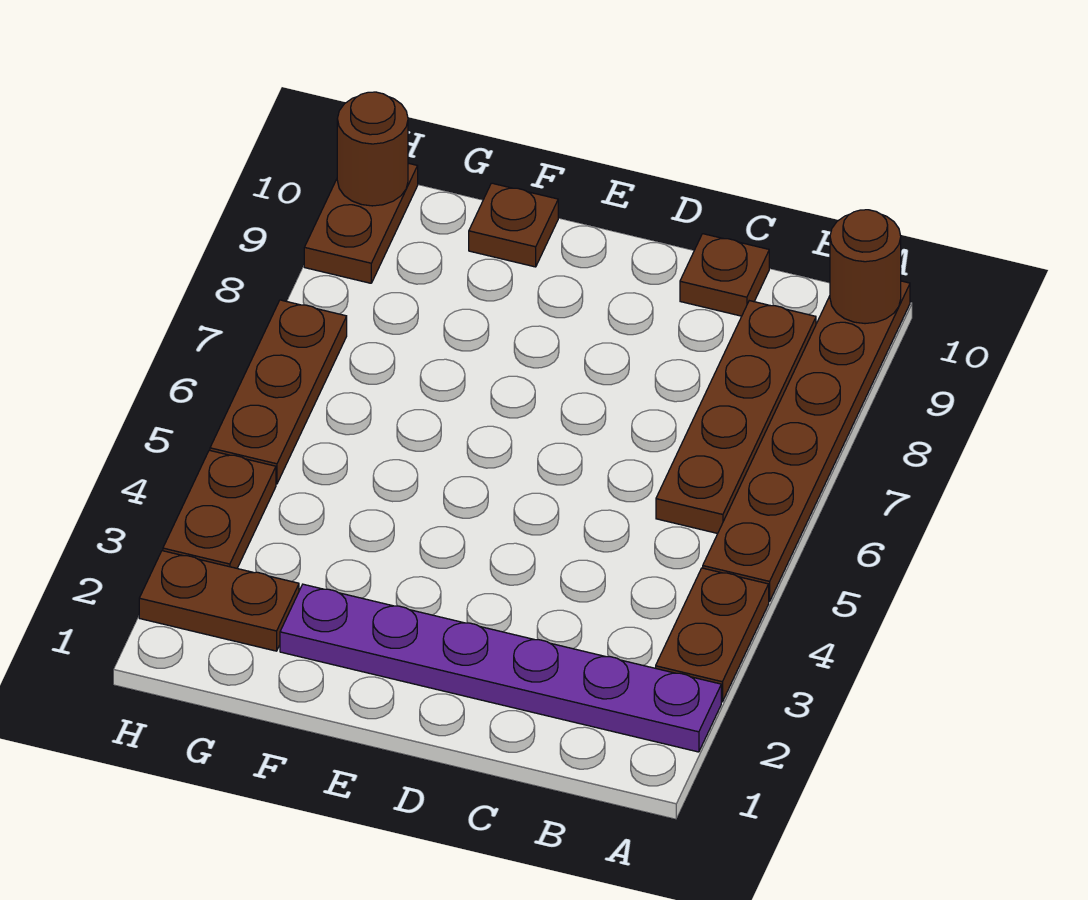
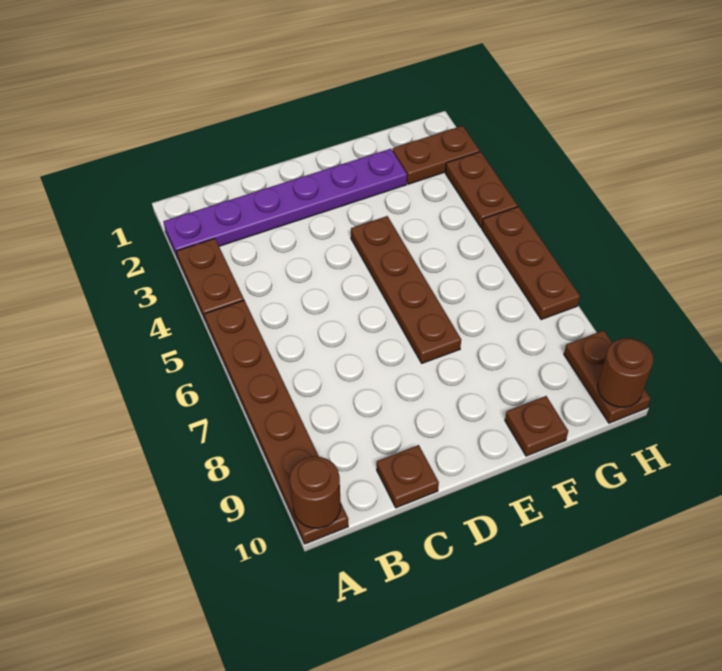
brown plate B6:B9 level 1 -> brown plate E4:E7 level 1

